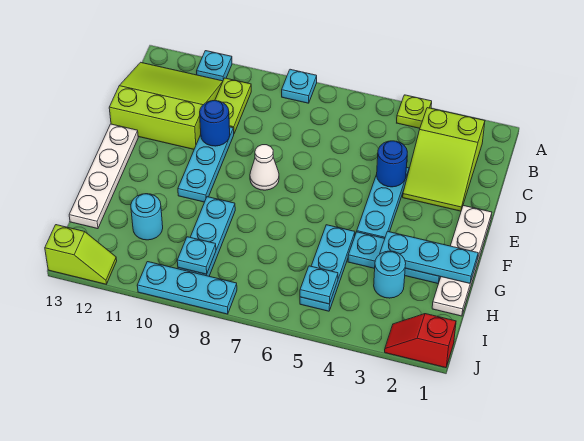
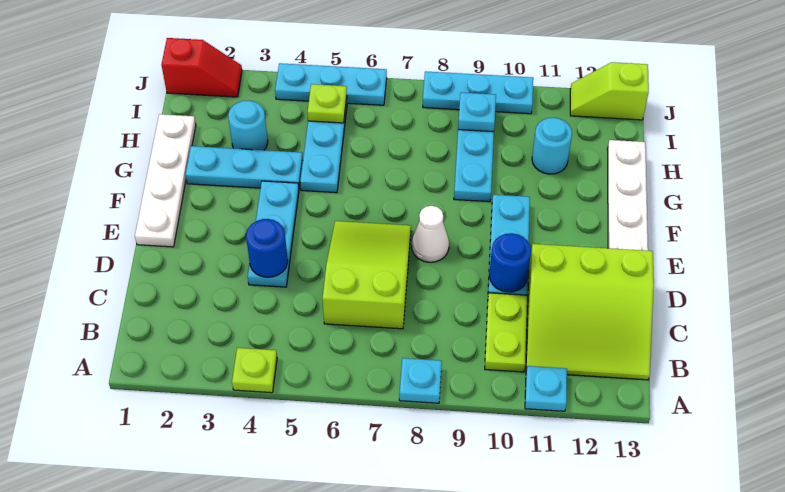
lime slope B2:D3 level 1 top B -> lime slope C6:E7 level 1 top C
cyan plate G1:G3 level 2 -> cyan plate J4:J6 level 1
cyan plate I5 level 2 -> lime plate I5 level 2

